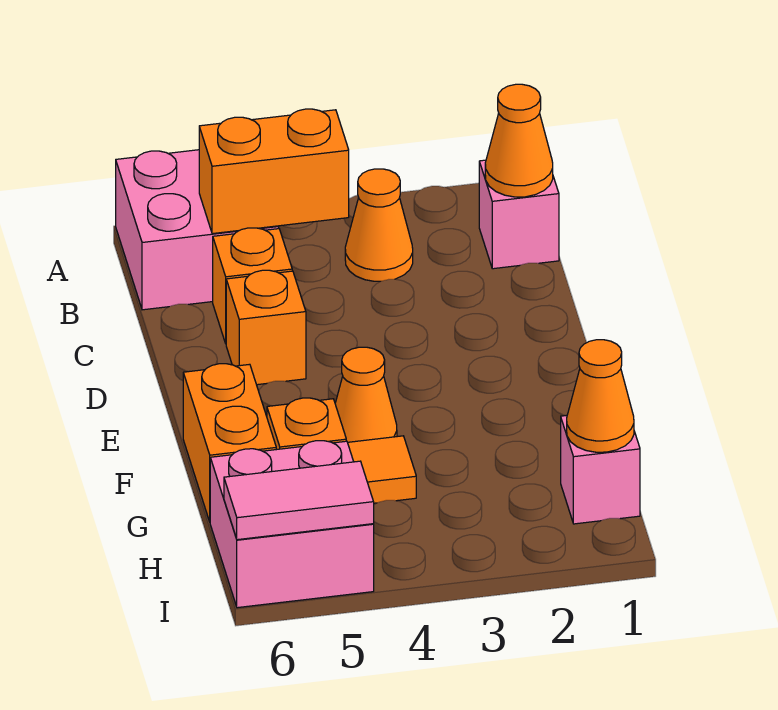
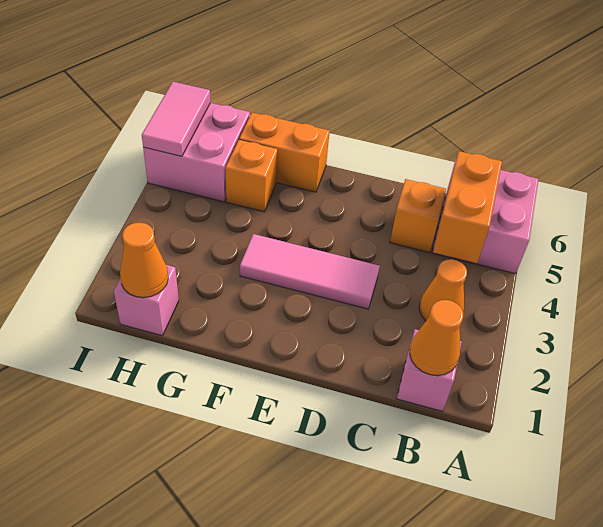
none -> pink tile D3:F3 level 1
orange brick D5 level 1 -> none
orange cone F4 level 1 -> none
orange tile G4 level 1 -> none

